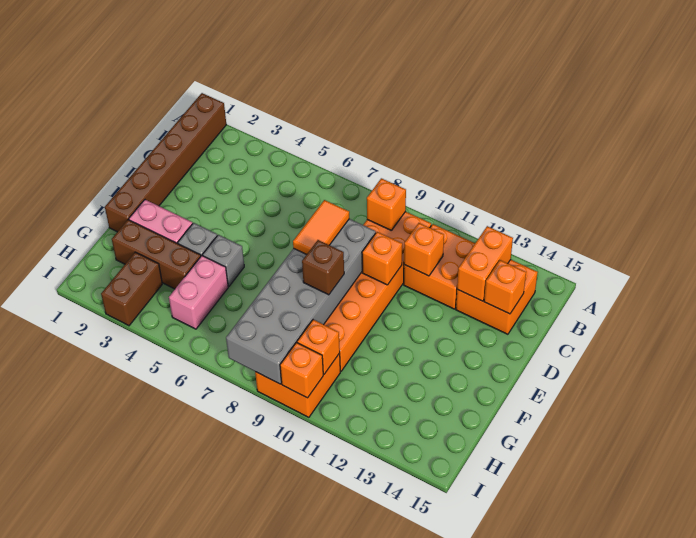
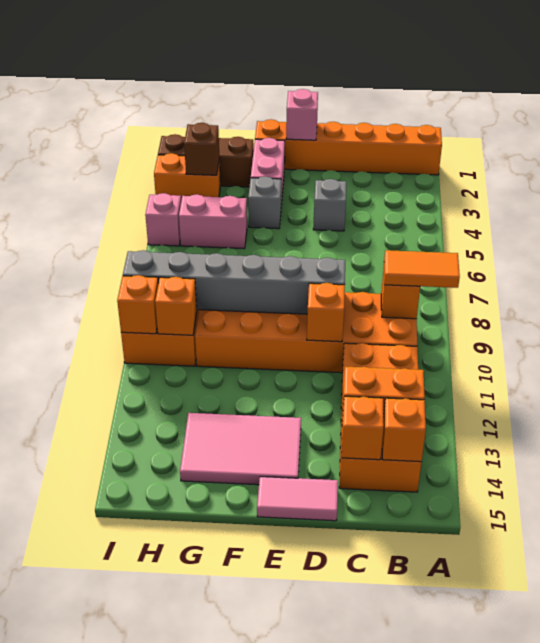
brown brick A1:F1 level 1 -> orange brick A1:F1 level 1
orange brick C11 level 2 -> orange brick B14 level 2
grey brick D8:I9 level 2 -> grey brick D9:I9 level 2
orange tile D8:E8 level 3 -> orange tile A9:B9 level 3
none -> pink tile D15:E15 level 1
none -> pink brick E1 level 2
none -> pink tile E13:G14 level 1
grey brick F5 level 1 -> grey brick D4 level 1
brown brick F9 level 3 -> brown brick H3 level 2
brown brick G2:G4 level 1 -> brown brick G2:I2 level 1
brown brick H3:I3 level 1 -> orange brick H3:I3 level 1
none -> pink brick I5 level 1

